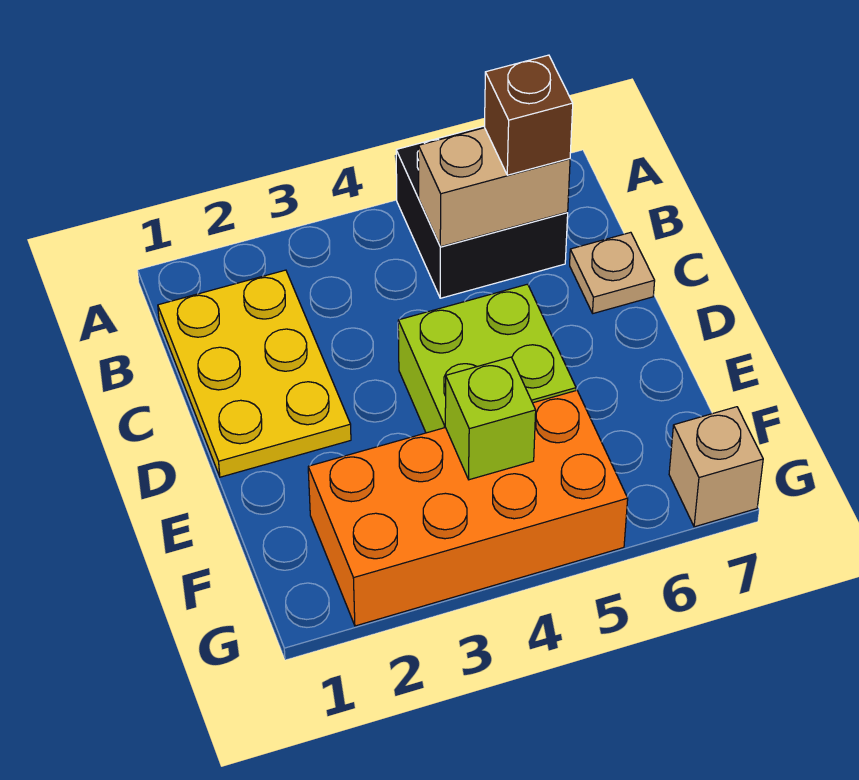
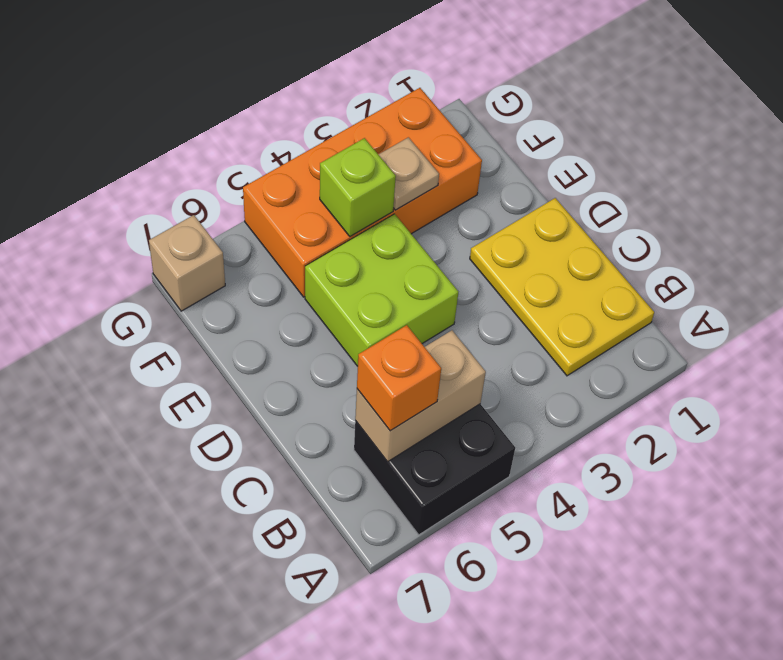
brown brick B6 level 3 -> orange brick B6 level 3
tan plate C7 level 1 -> tan plate F3 level 2

